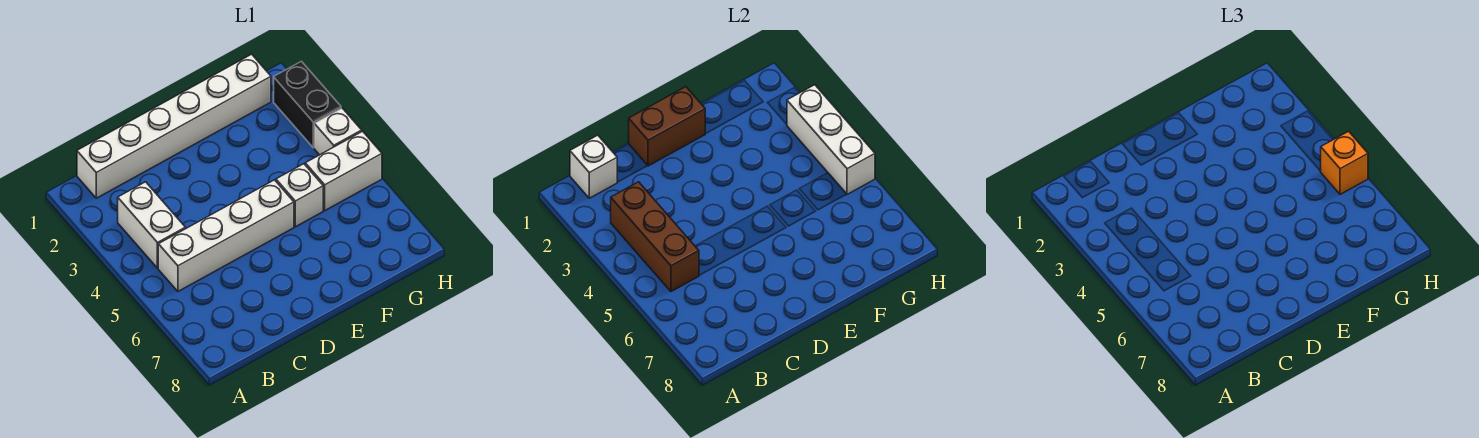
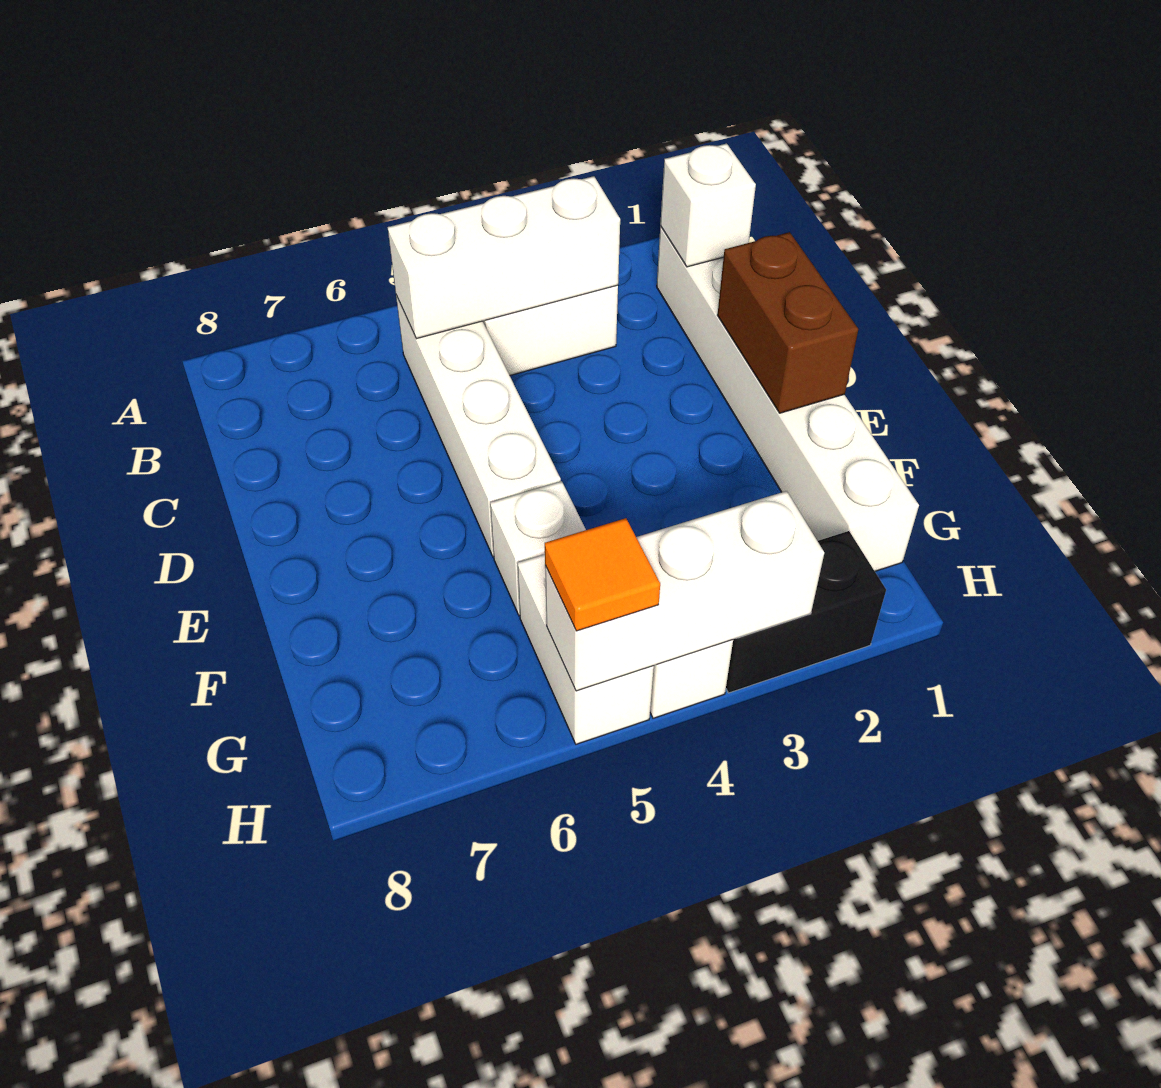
brown brick B3:B5 level 2 -> white brick B3:B5 level 2
orange brick H5 level 3 -> orange tile H5 level 3

